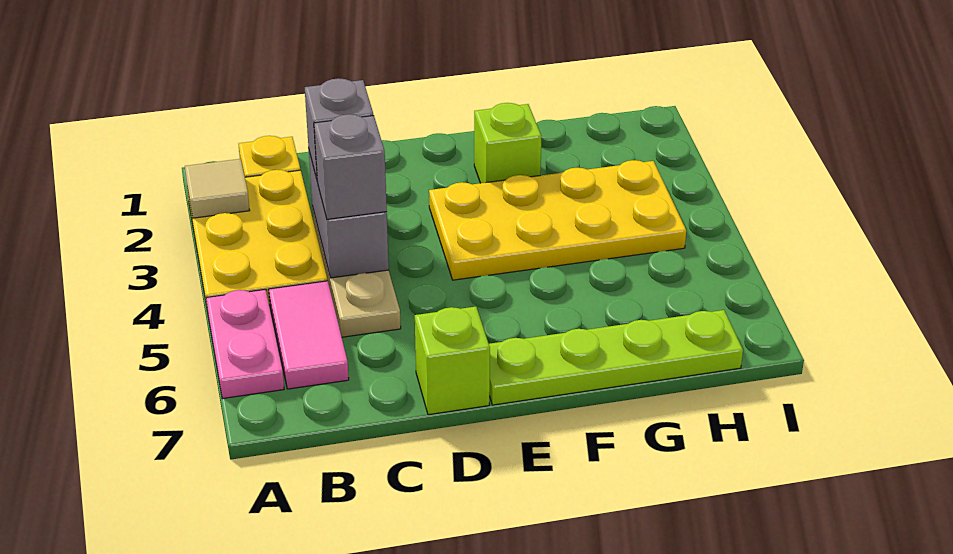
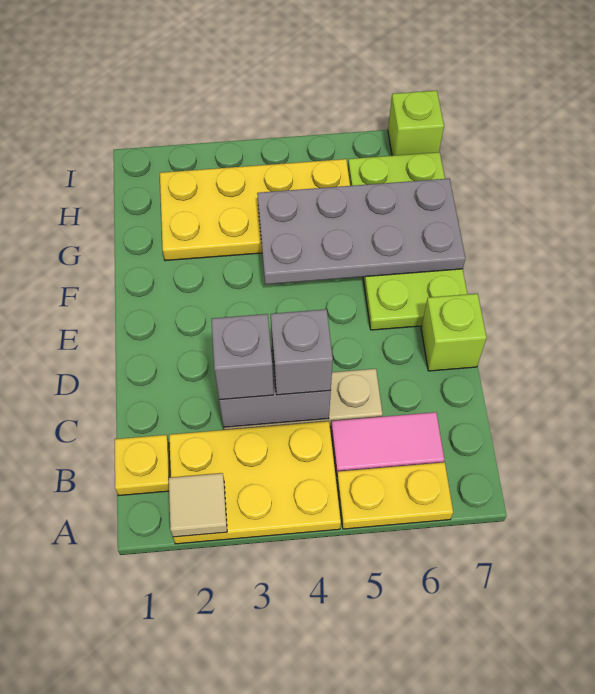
pink plate A5:A6 level 1 -> yellow plate A5:A6 level 1
yellow plate E3:H4 level 1 -> yellow plate G2:H5 level 1
lime plate E7:H7 level 1 -> lime plate E6:H7 level 1
lime brick F2 level 1 -> lime brick I7 level 1
none -> grey plate F4:G7 level 2

